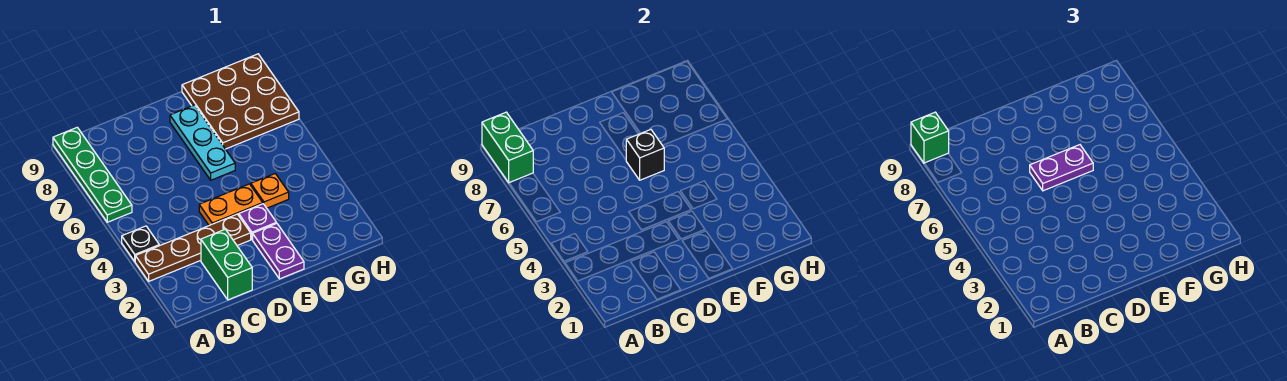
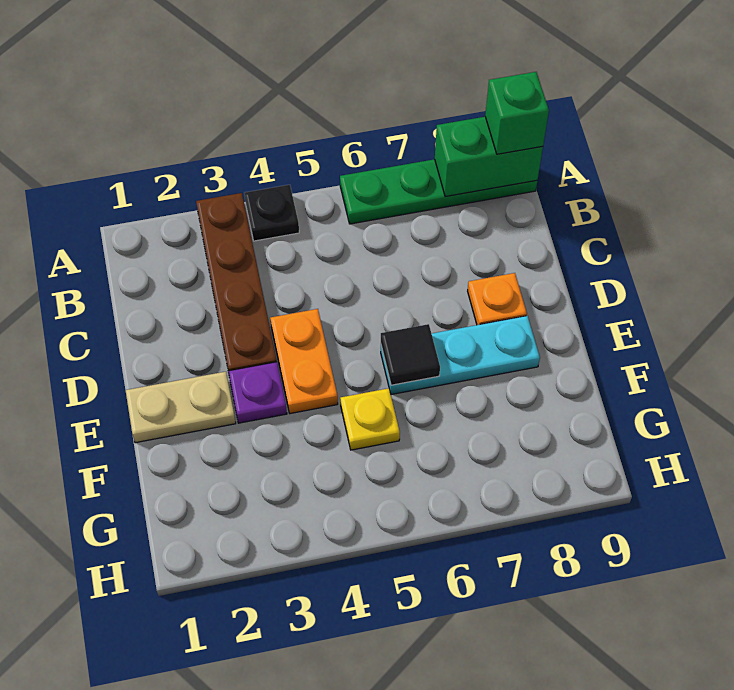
green brick C1:C2 level 1 -> none
purple plate D6:E6 level 3 -> none
purple plate E1:E2 level 1 -> tan plate E1:E2 level 1
black brick E6 level 2 -> black tile E6 level 2
orange plate F4 level 1 -> orange plate D8 level 1
none -> yellow plate F5 level 1
brown plate F7:H9 level 1 -> none

